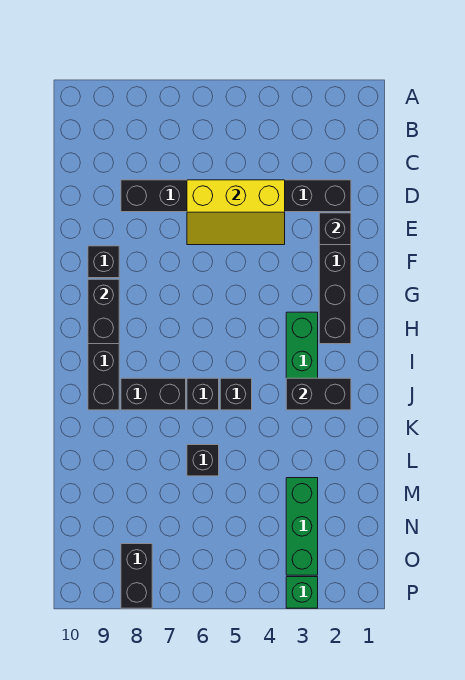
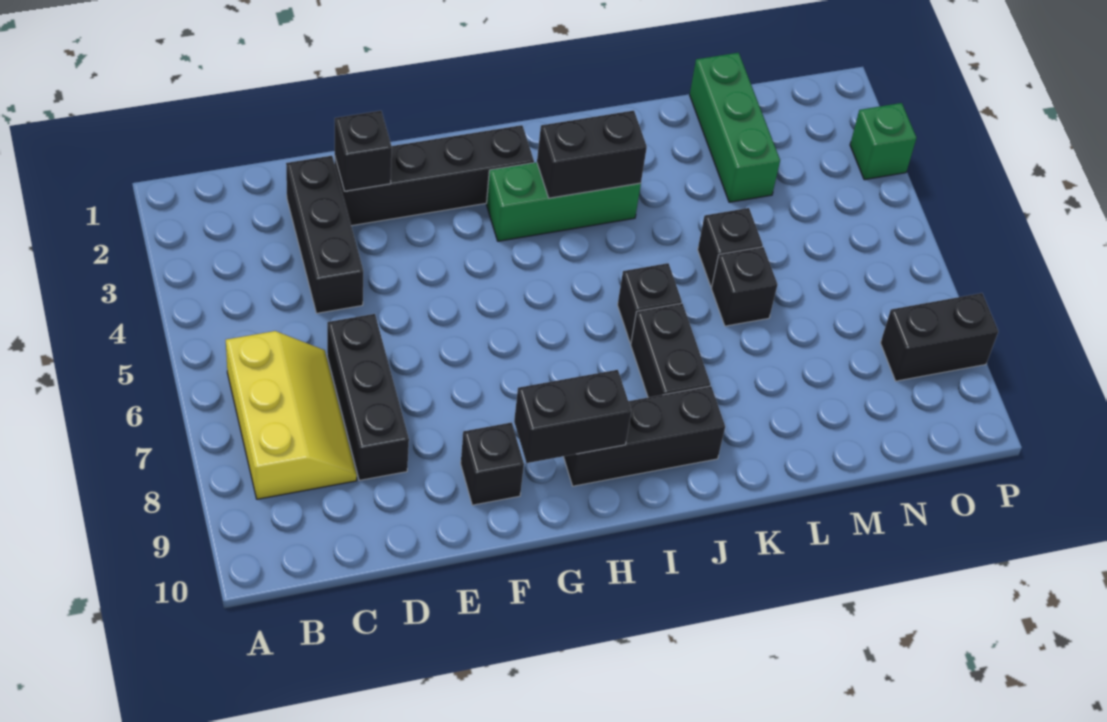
yellow slope D4:E6 level 2 top D -> yellow slope B6:C8 level 1 top B
black brick J2:J3 level 2 -> black brick I3:J3 level 2
black brick J5 level 1 -> black brick L5 level 1
green brick M3:O3 level 1 -> green brick M1:M3 level 1

